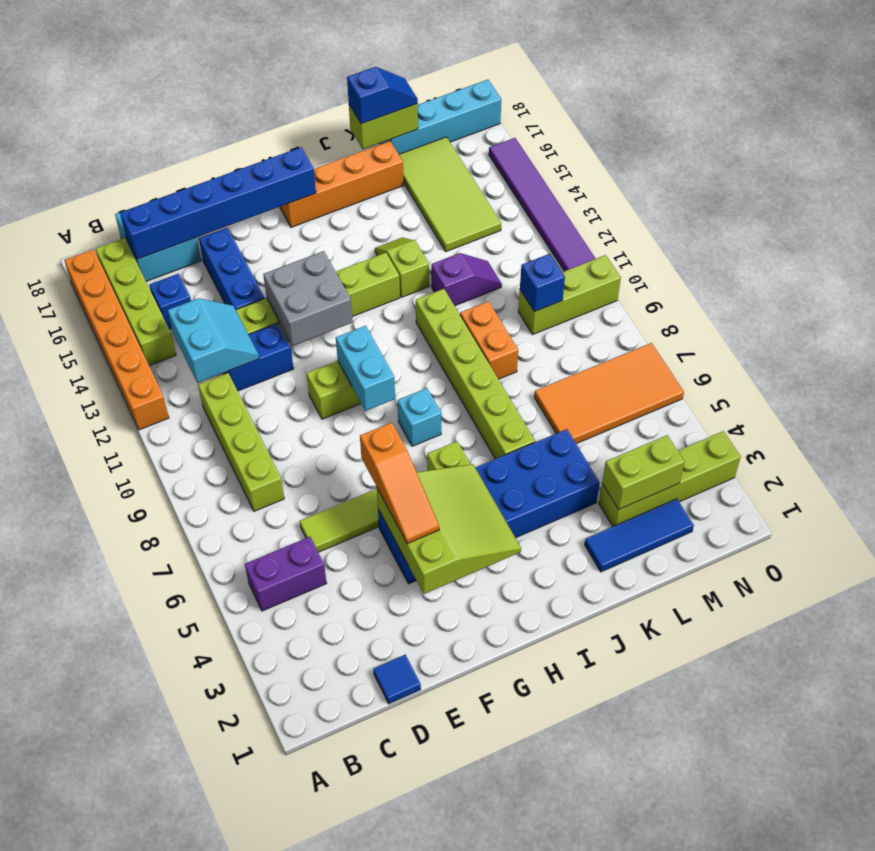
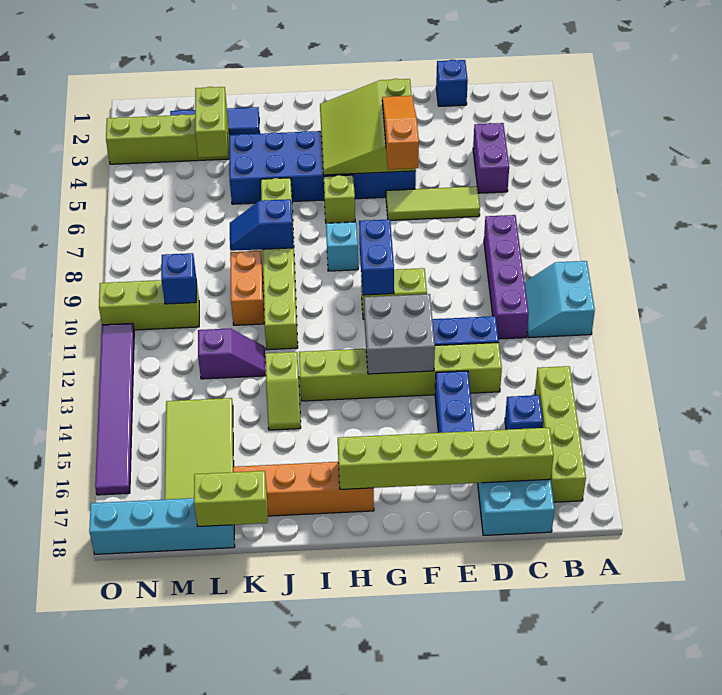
orange brick A12:A17 level 1 -> none
purple brick B5:C5 level 1 -> purple brick C4:C5 level 1
lime brick C8:C11 level 1 -> purple brick C8:C11 level 1
cyan slope C12:D13 level 2 top C -> cyan slope A10:B11 level 1 top A
blue brick C17:H17 level 2 -> lime brick C17:H17 level 2
blue tile D1 level 1 -> blue brick D1 level 1
cyan brick G9:G10 level 2 -> blue brick G9:G10 level 2
purple slope K12:L12 level 1 top K -> purple slope K12:L12 level 1 top L
blue slope K18:L18 level 3 top K -> blue slope J8:K8 level 2 top J
lime brick L3:M3 level 2 -> lime brick L3:L4 level 2
orange tile L6:O7 level 1 -> none

